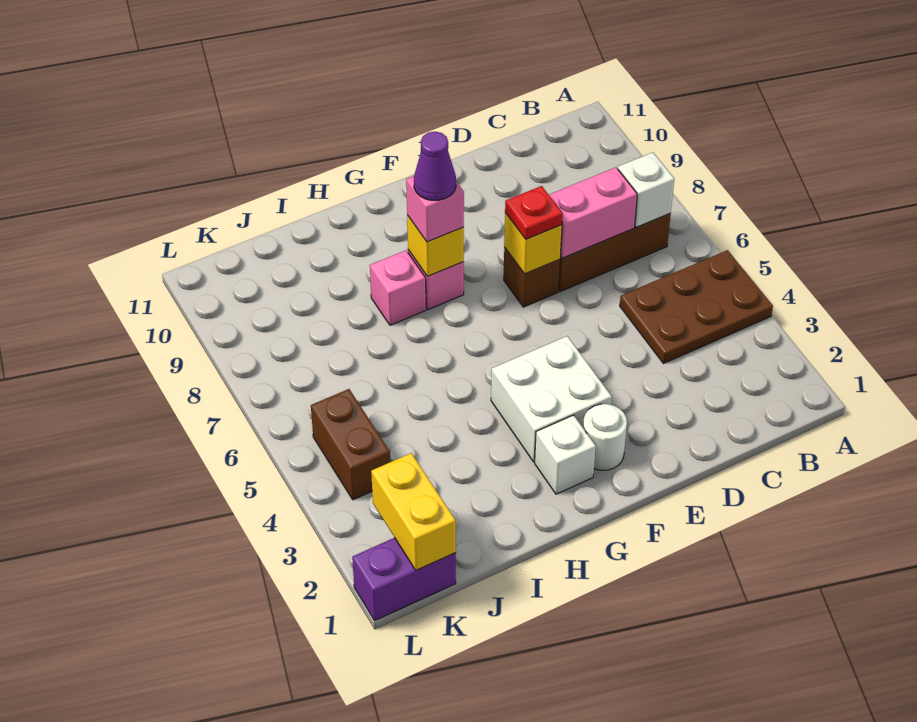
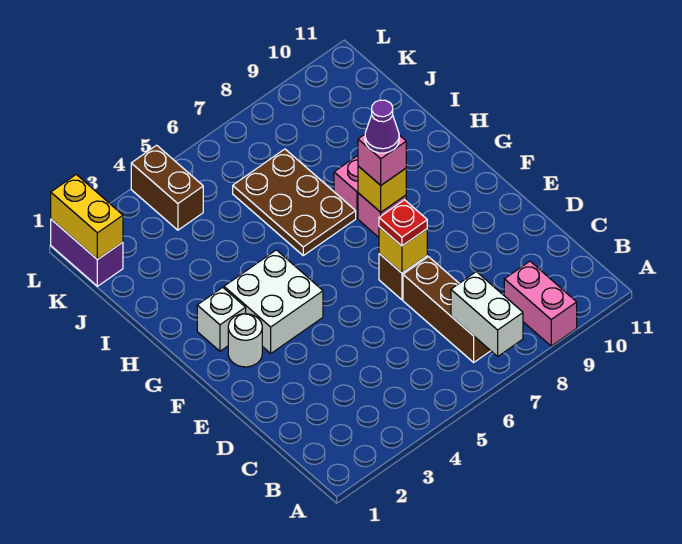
brown plate A4:C5 level 1 -> brown plate H6:J7 level 1
white brick B7 level 2 -> white brick A7:B7 level 2
pink brick C7:D7 level 2 -> pink brick A9:B9 level 1
yellow brick K1:K2 level 2 -> yellow brick K1:L1 level 2
brown brick K4:K5 level 1 -> brown brick K4:L4 level 1

